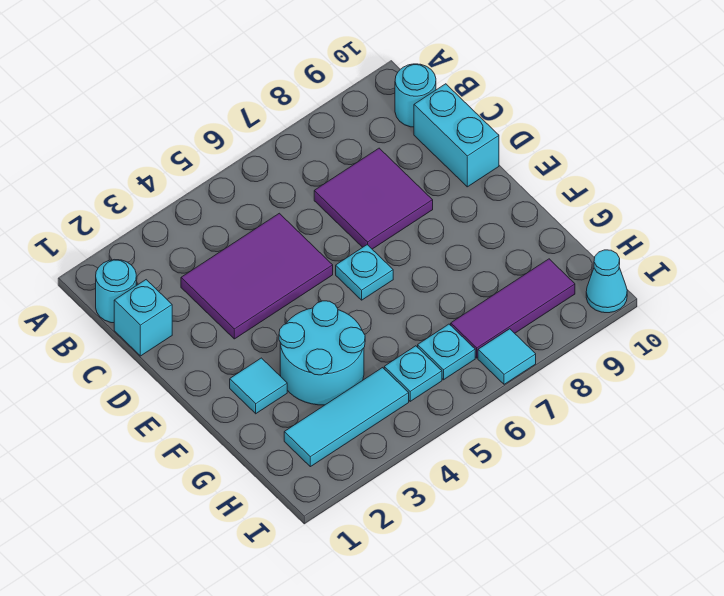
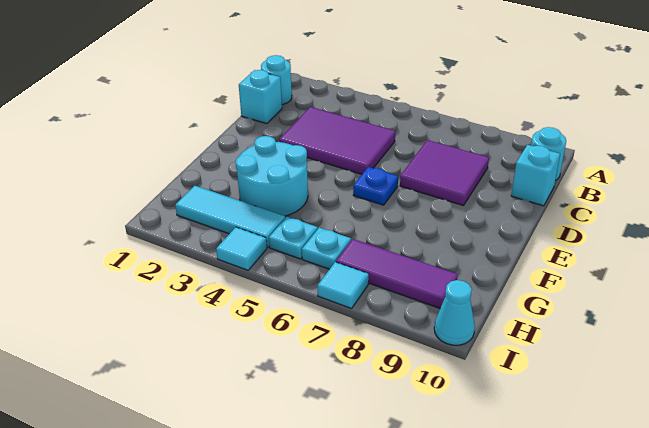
cyan brick C10:D10 level 1 -> cyan brick C10 level 1
cyan plate E6 level 1 -> blue plate E6 level 1
cyan tile F2 level 1 -> cyan tile I4 level 1

